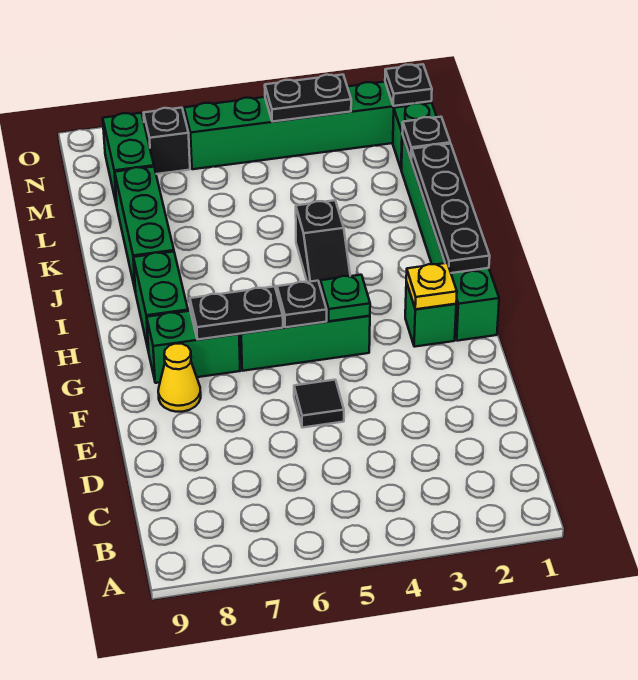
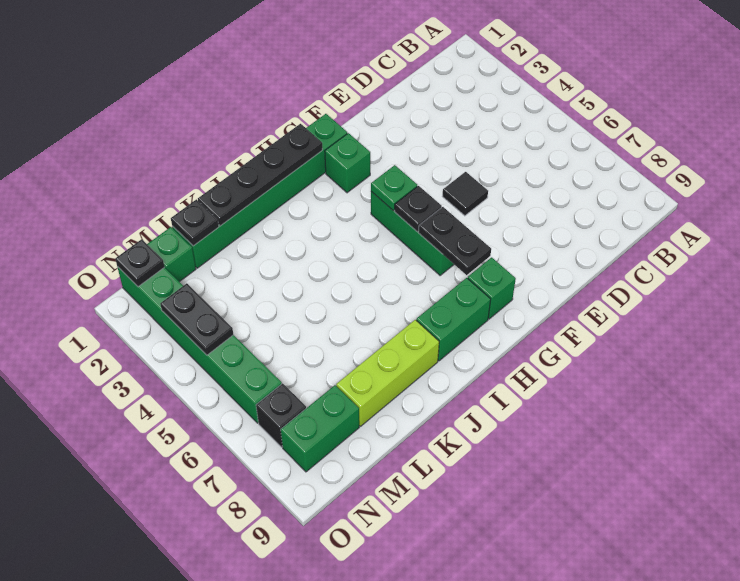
yellow cone F8 level 1 -> none
yellow plate G2 level 2 -> none
green brick G7:G8 level 1 -> green brick G8 level 1
black slope I4:J4 level 1 top J -> none
green brick J8:L8 level 1 -> lime brick J8:L8 level 1

